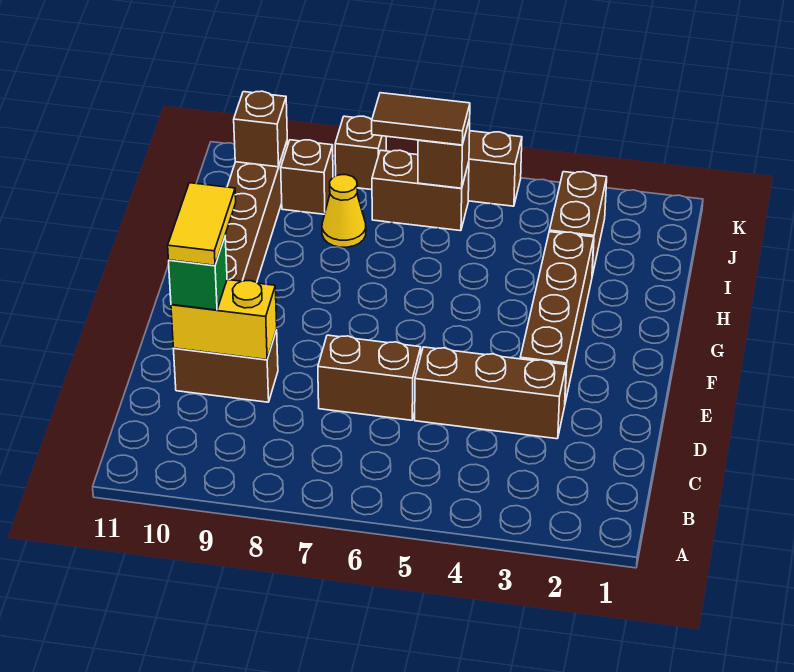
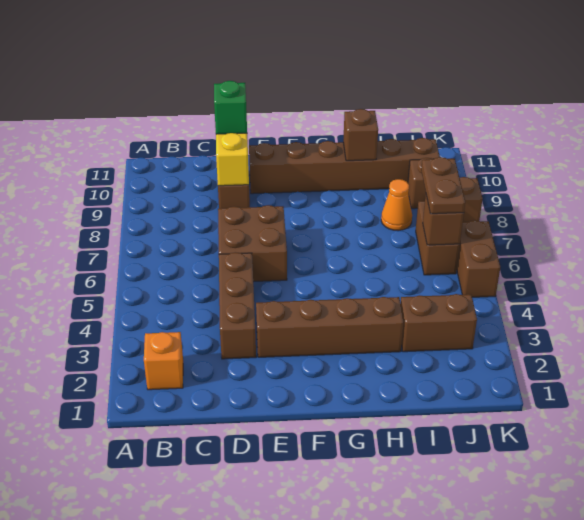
none -> orange brick B2 level 1
brown brick D6:D7 level 1 -> brown brick D6:E7 level 1
yellow tile D10:E10 level 4 -> none
yellow cone I8 level 1 -> orange cone I8 level 1
brown tile J6:J7 level 3 -> brown plate J6:J7 level 3
brown brick J10 level 2 -> brown brick H10 level 2

